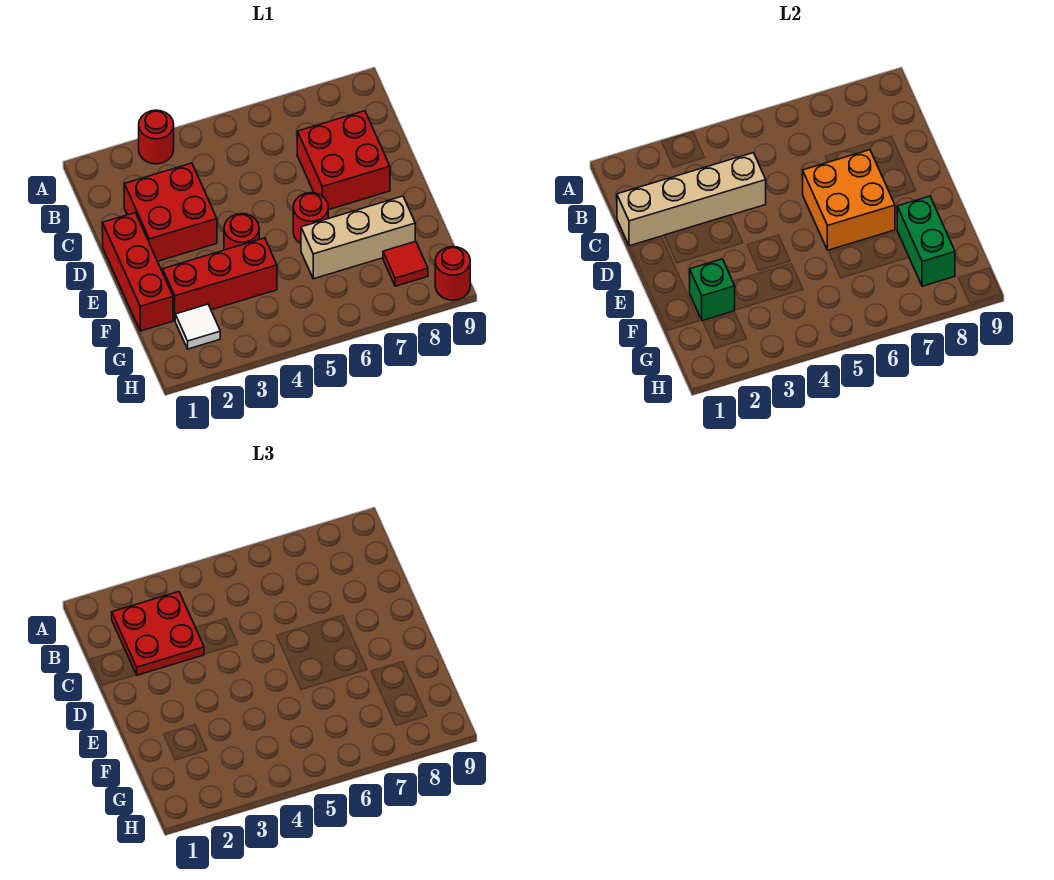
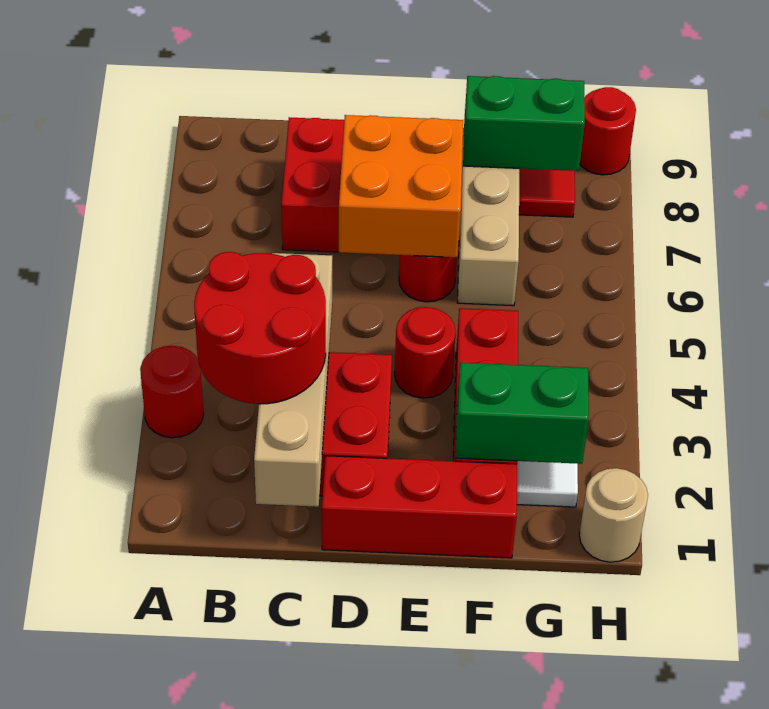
red plate B2:C3 level 3 -> red round brick B2:C3 level 3
green brick F2 level 2 -> green brick F2:G2 level 2
none -> tan round brick H1 level 1

